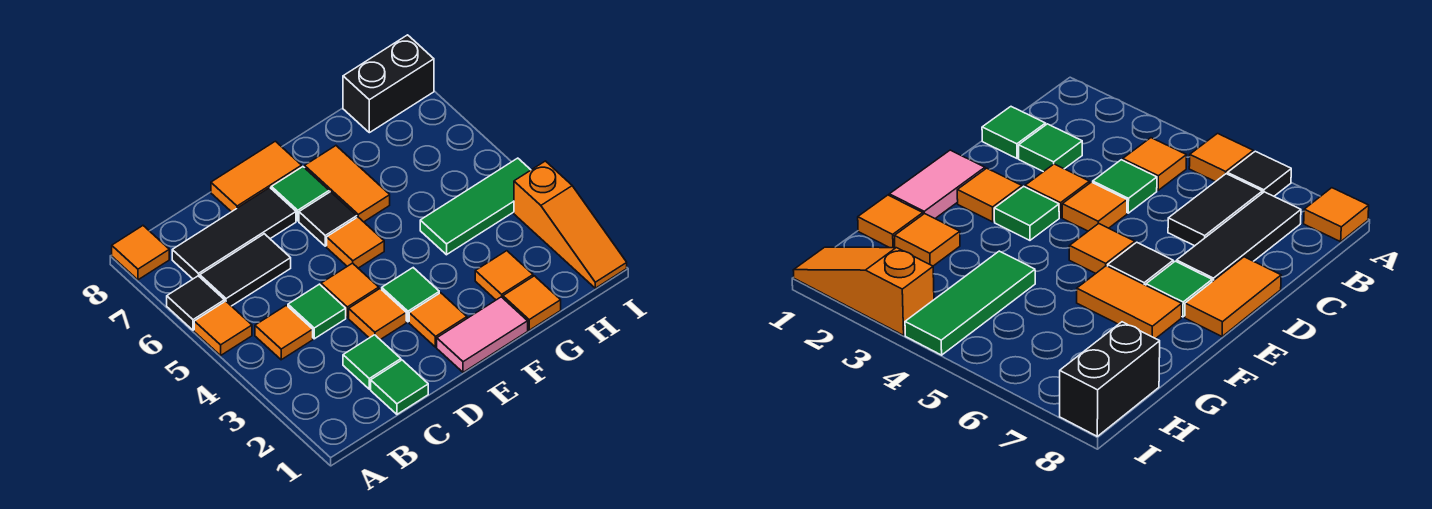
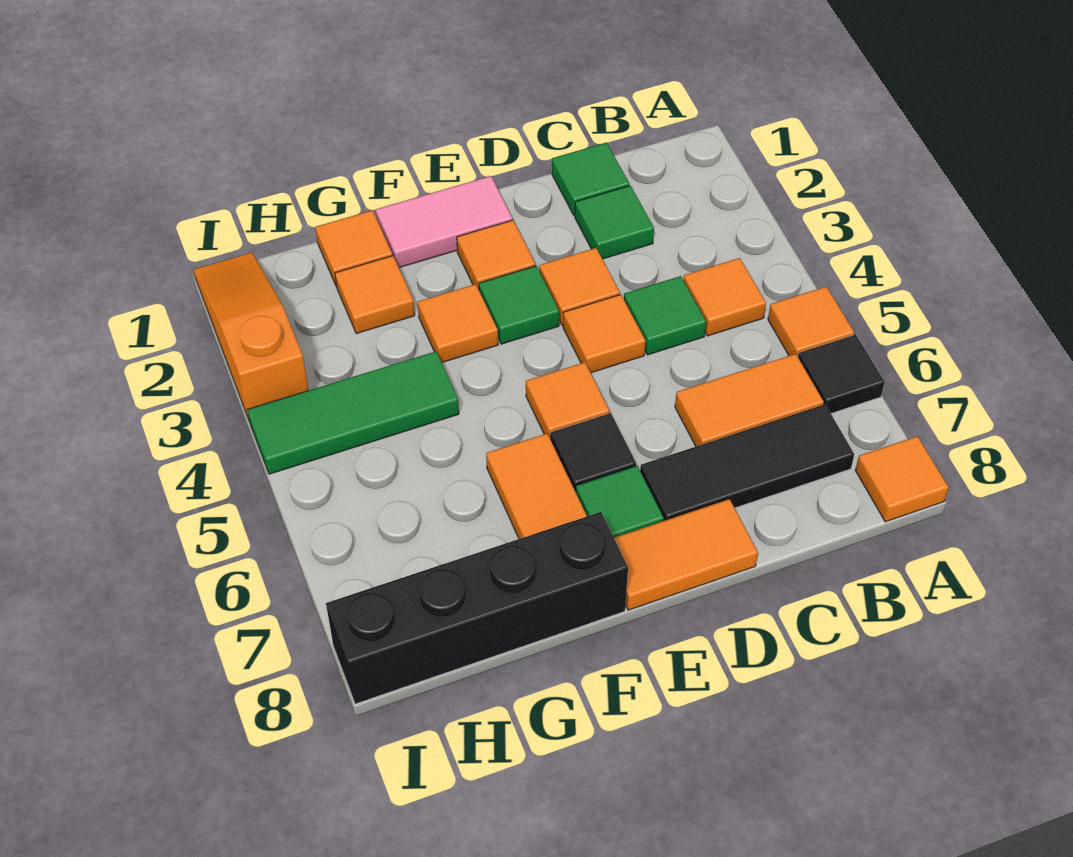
black tile B6:C6 level 1 -> orange tile B6:C6 level 1
none -> orange tile F3 level 1
black brick H8:I8 level 1 -> black brick F8:I8 level 1

